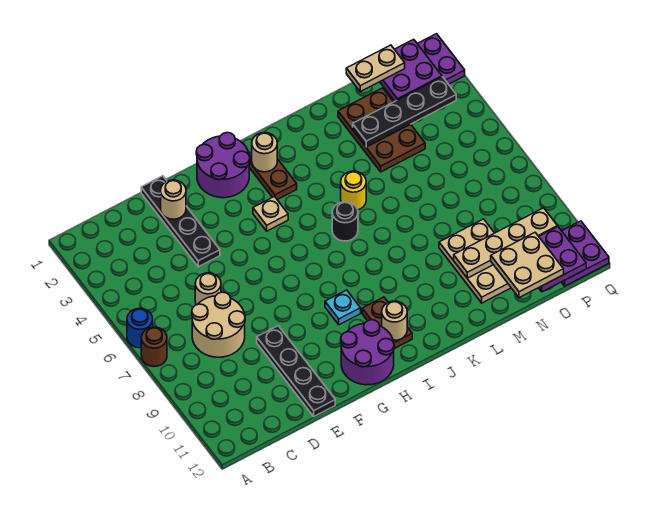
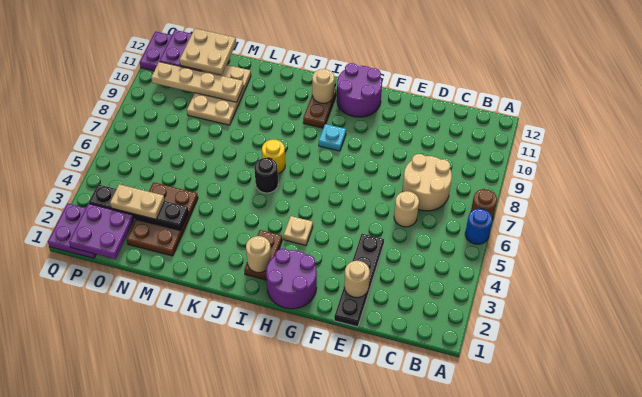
black plate E9:E12 level 1 -> none
yellow round brick K5 level 1 -> yellow round brick J7 level 1
tan plate N1:O1 level 3 -> tan plate N3:O3 level 3

